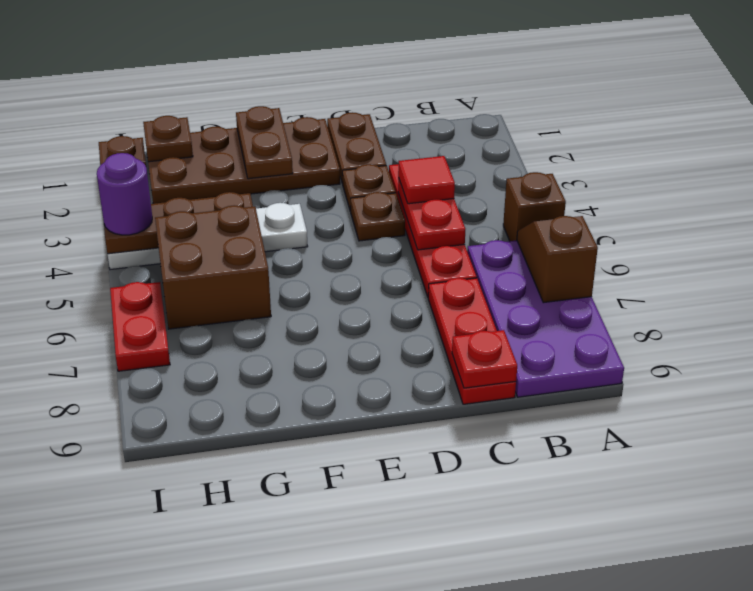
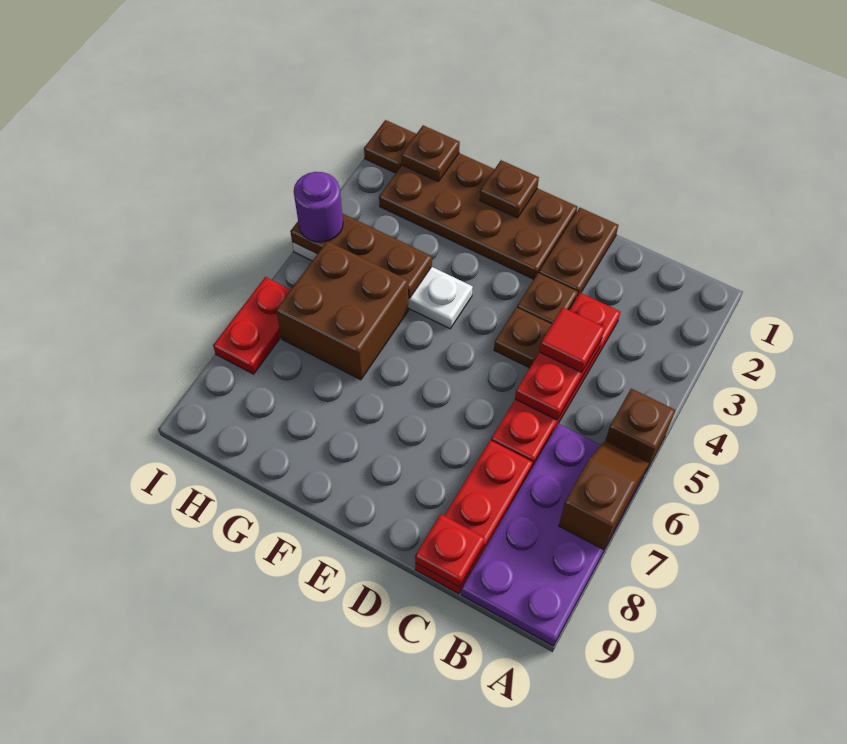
brown plate F1:F2 level 2 -> brown plate F1 level 2

